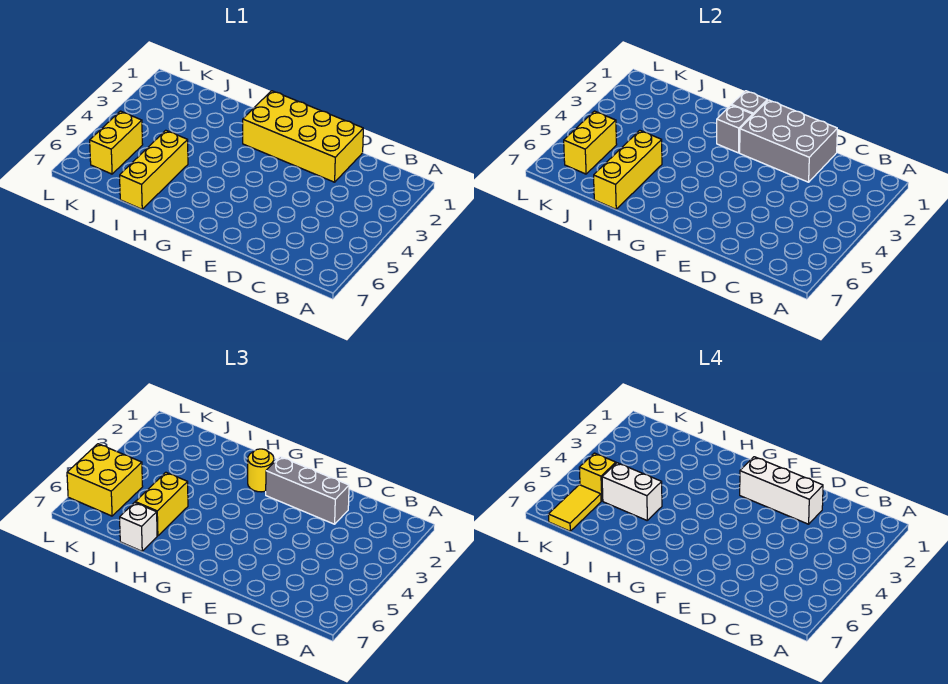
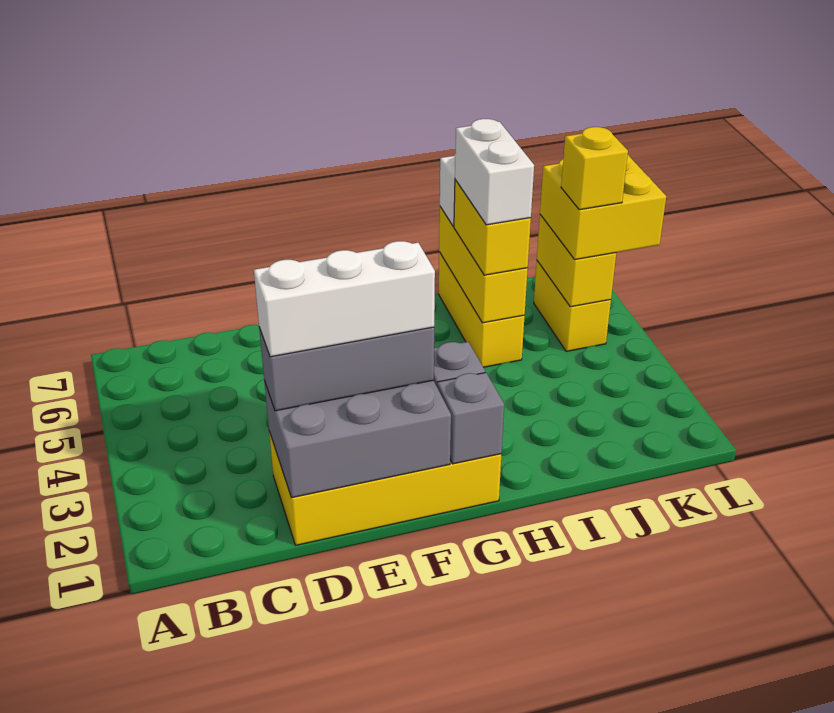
yellow round brick G2 level 3 -> none
white brick I5:J5 level 4 -> white brick I5:I6 level 4
yellow tile K6:K7 level 4 -> none

